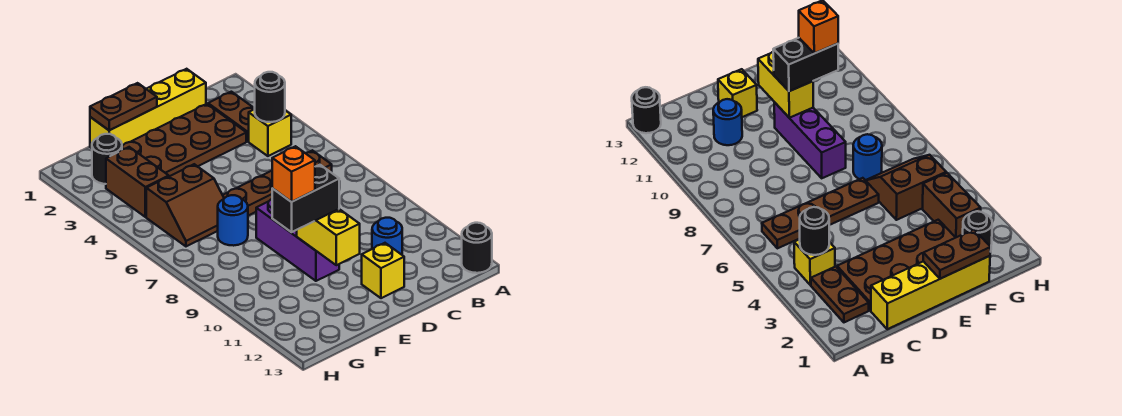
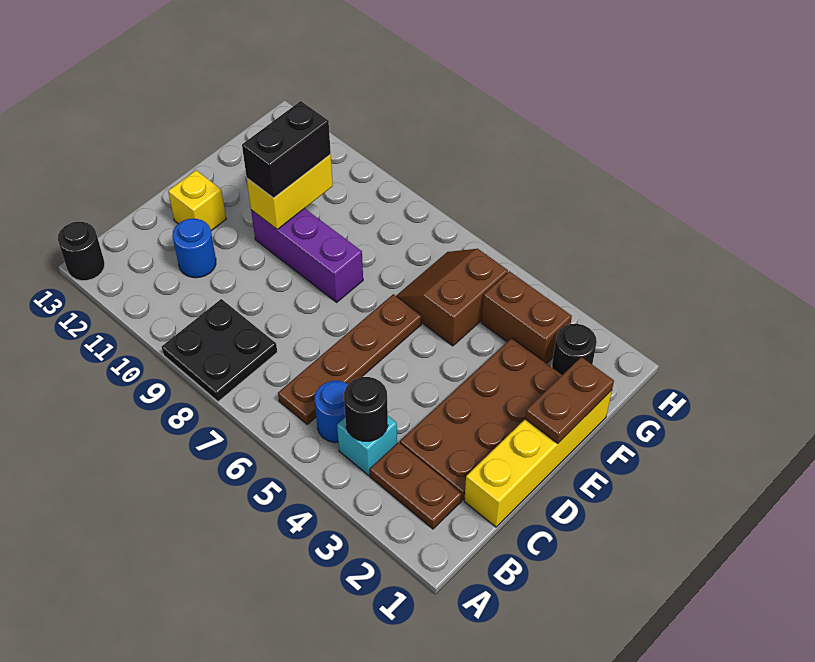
none -> black plate A8:B9 level 1
yellow brick B4 level 1 -> cyan brick B4 level 1
yellow brick E10:E11 level 2 -> yellow brick E10:F10 level 2
blue round brick F7 level 1 -> blue round brick B5 level 1
orange brick F10 level 4 -> none

